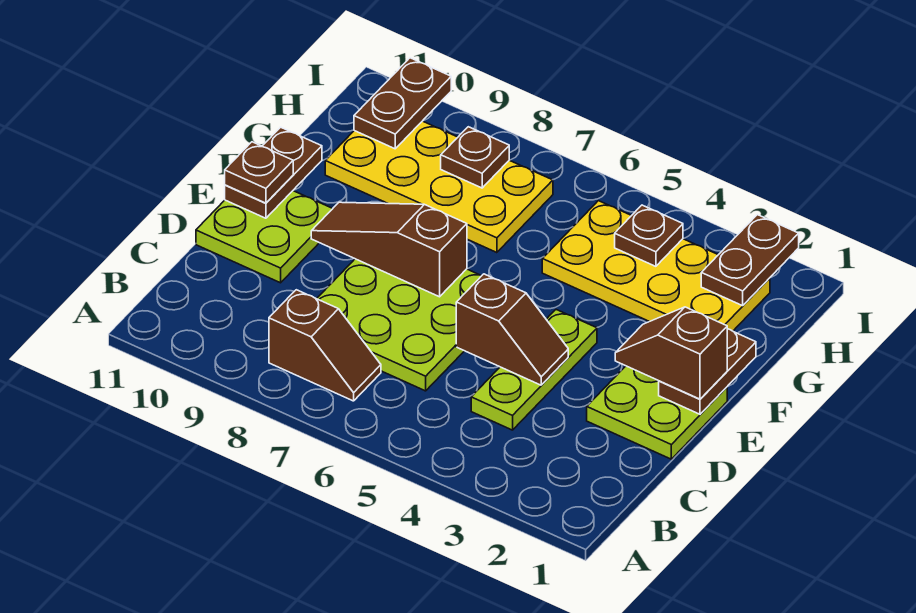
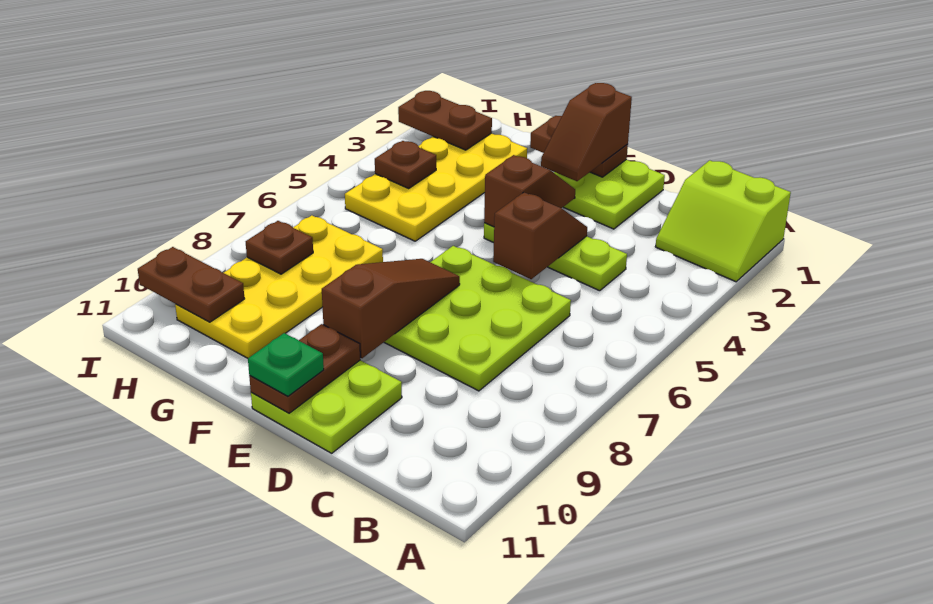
none -> lime slope A1:B2 level 1 top 1
brown slope B7:B8 level 1 top 8 -> brown slope E3:E4 level 2 top 4
brown slope E7:E9 level 2 top 7 -> brown slope E7:E9 level 2 top 9
brown plate E11:F11 level 2 -> brown plate E10:E11 level 2
brown plate E11 level 3 -> green plate E11 level 3

